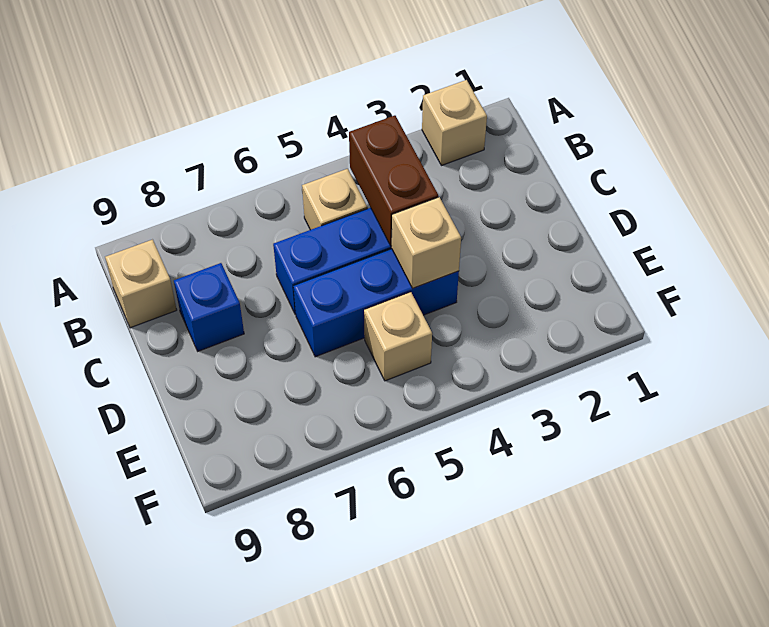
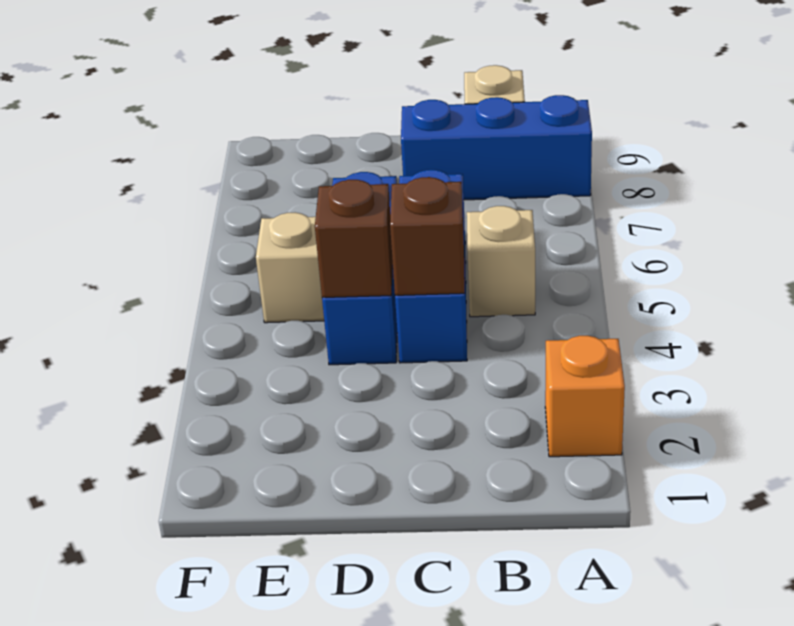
tan brick A2 level 1 -> orange brick A2 level 1
brown brick B4:C4 level 2 -> brown brick C4 level 2
blue brick C8 level 1 -> blue brick A8:C8 level 1
tan brick D4 level 2 -> brown brick D4 level 2

